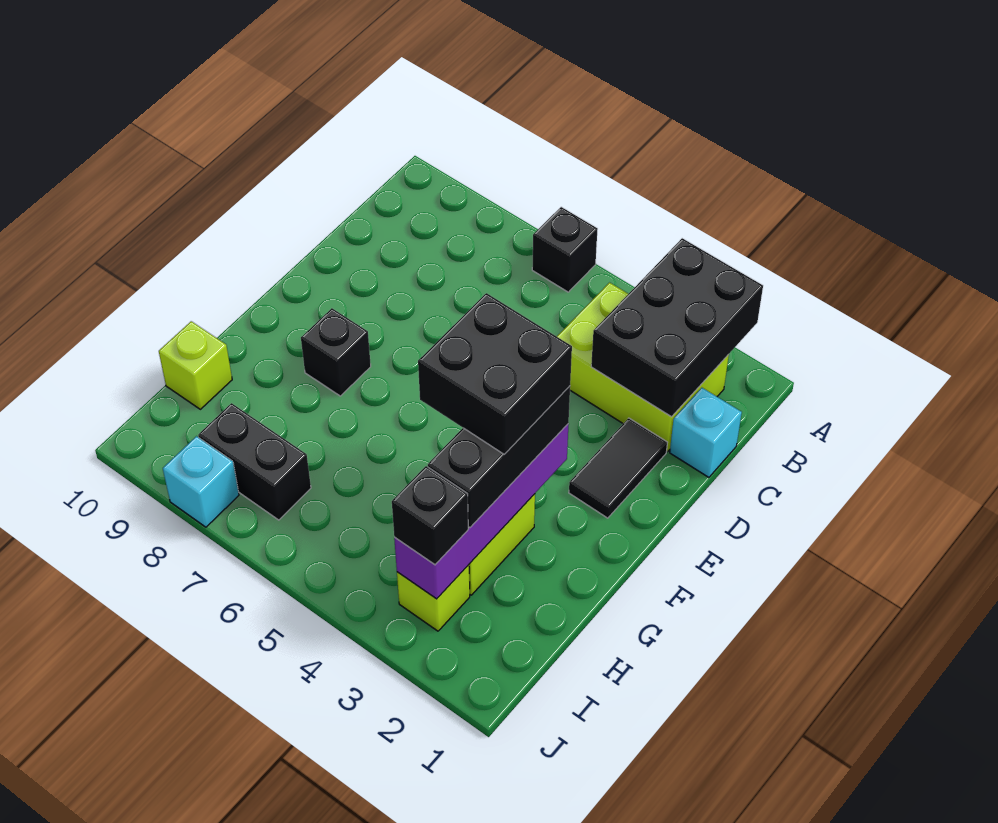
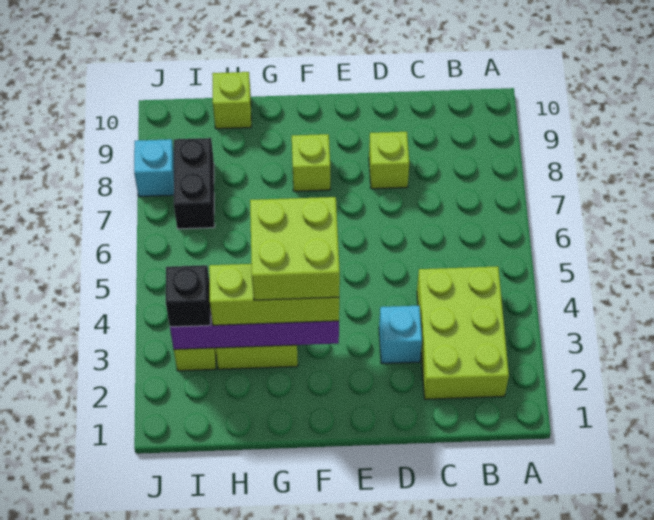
black brick A2:C3 level 2 -> none
black brick A6 level 1 -> none
cyan brick C1 level 1 -> cyan brick D3 level 1
black tile D2:E2 level 1 -> none
none -> lime brick D8 level 1
black brick F3:H3 level 3 -> lime brick F3:H3 level 3
black brick F3:G4 level 4 -> lime brick F3:G4 level 4
black brick F8 level 1 -> lime brick F8 level 1

